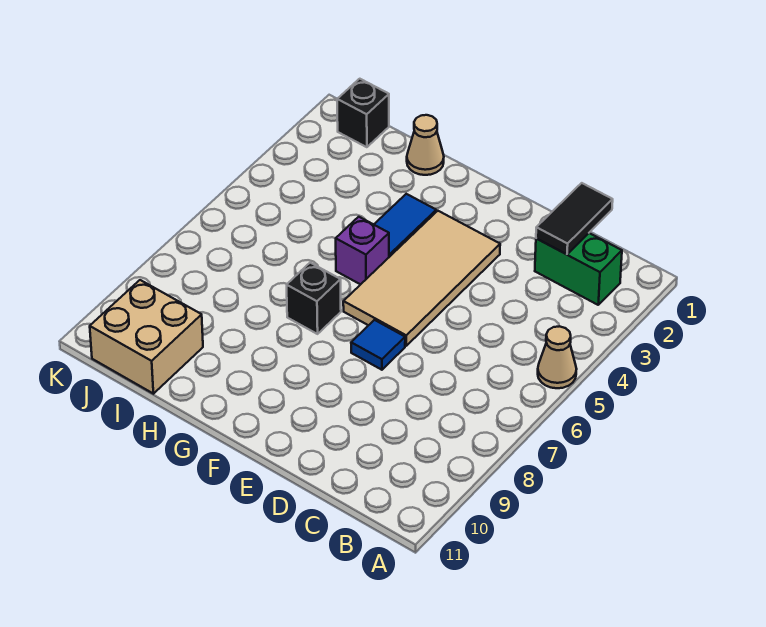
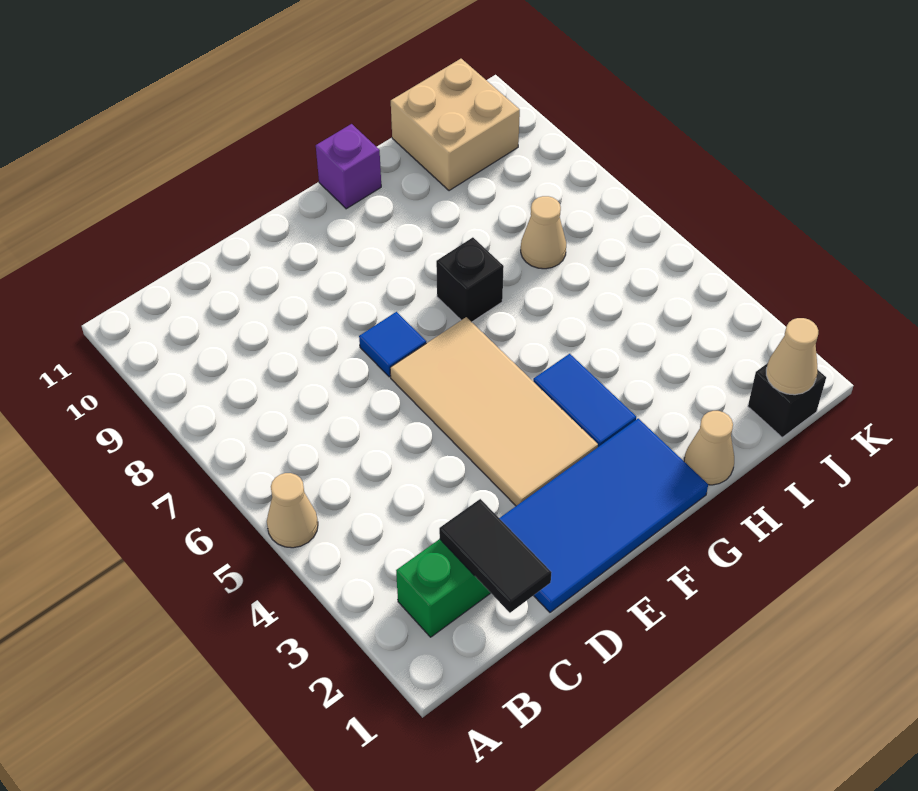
none -> blue tile D1:G2 level 1
purple brick G5 level 1 -> purple brick G11 level 1
none -> tan cone I7 level 1
none -> tan cone J1 level 2

